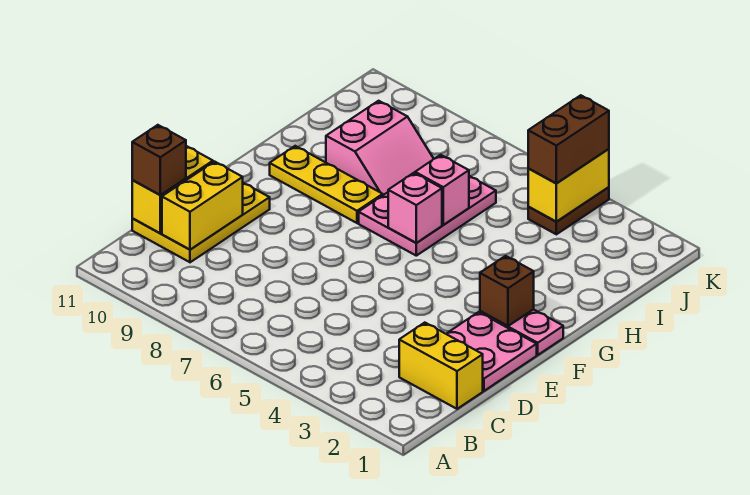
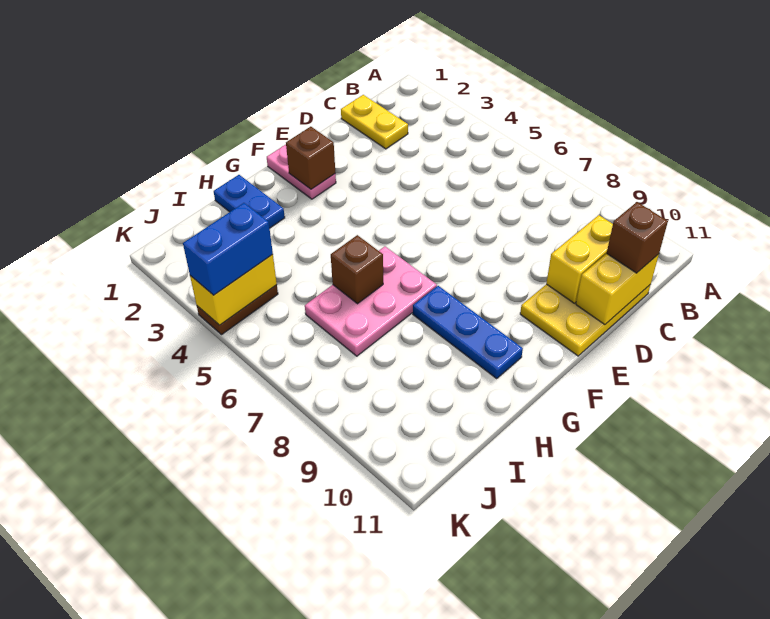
yellow brick C1:C2 level 1 -> yellow plate C1:C2 level 1
pink plate D1:E2 level 1 -> none
pink brick G6 level 2 -> none
yellow plate G8:G10 level 1 -> blue plate G8:G10 level 1
none -> blue plate H1:H2 level 1
pink brick H6 level 2 -> brown brick H6 level 2
pink slope H8:I9 level 1 top 9 -> none
brown brick J4:K4 level 3 -> blue brick J4:K4 level 3

